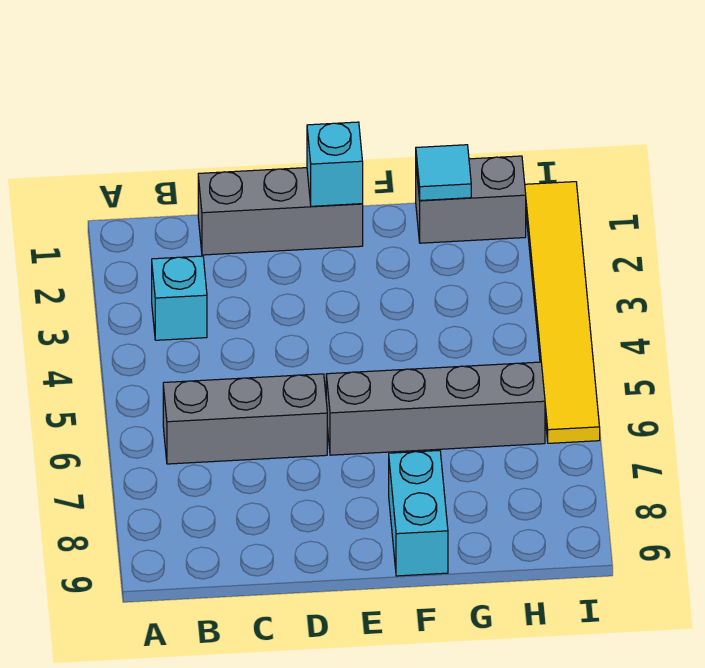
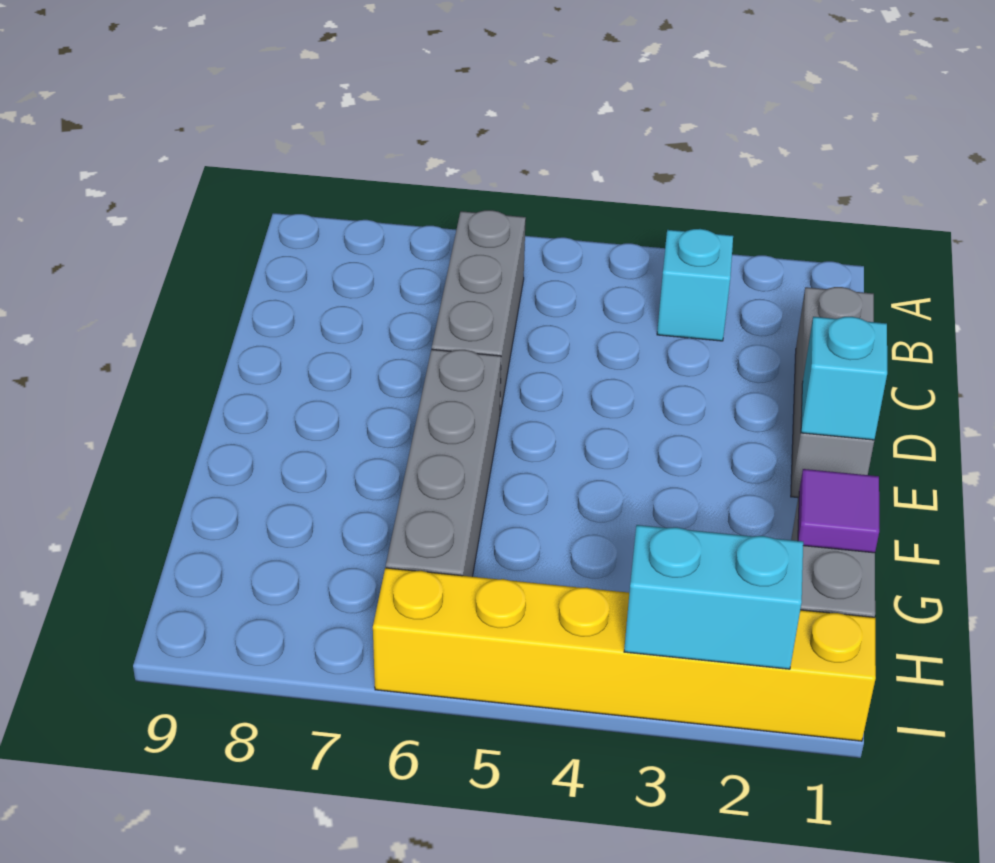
cyan brick F8:F9 level 1 -> cyan brick I2:I3 level 2
cyan tile G1 level 2 -> purple tile G1 level 2
yellow tile I1:I6 level 1 -> yellow brick I1:I6 level 1

